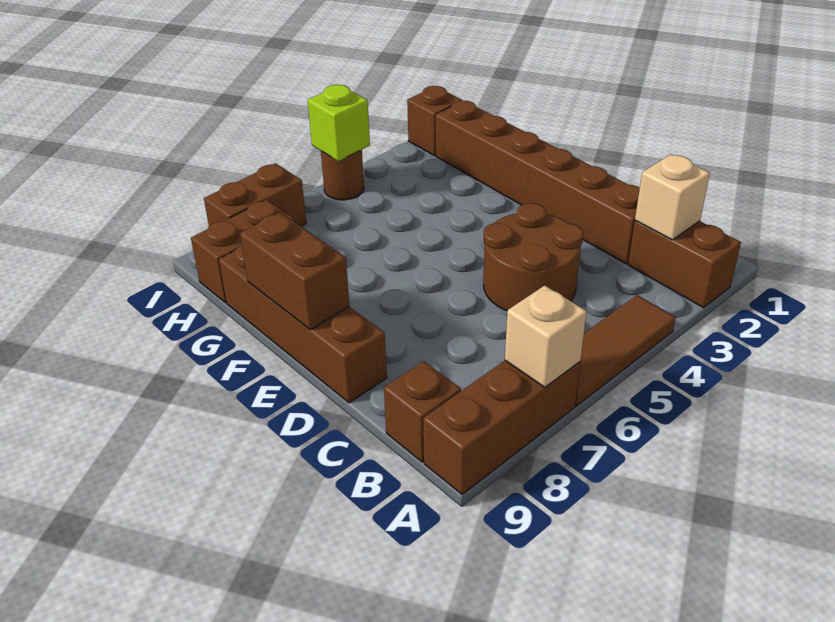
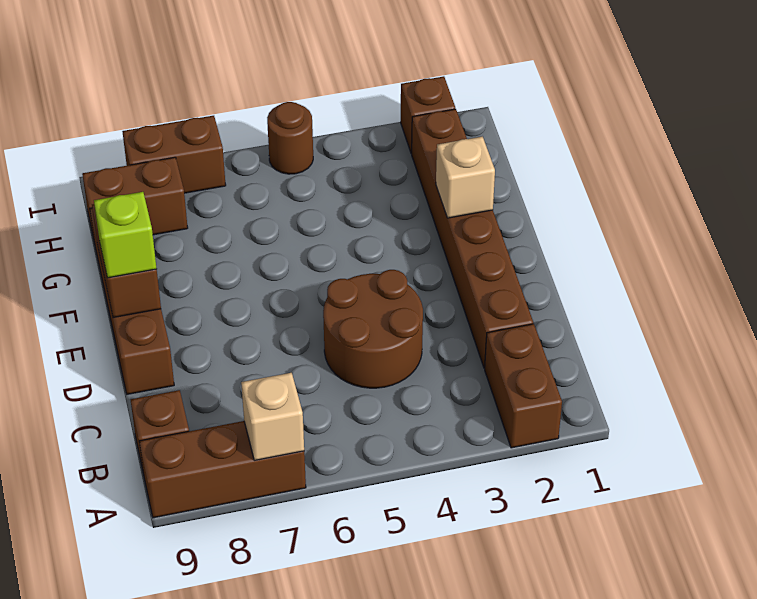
brown tile A4:A6 level 1 -> none
tan brick B2 level 2 -> tan brick F2 level 2
lime brick I5 level 2 -> lime brick E9 level 3

